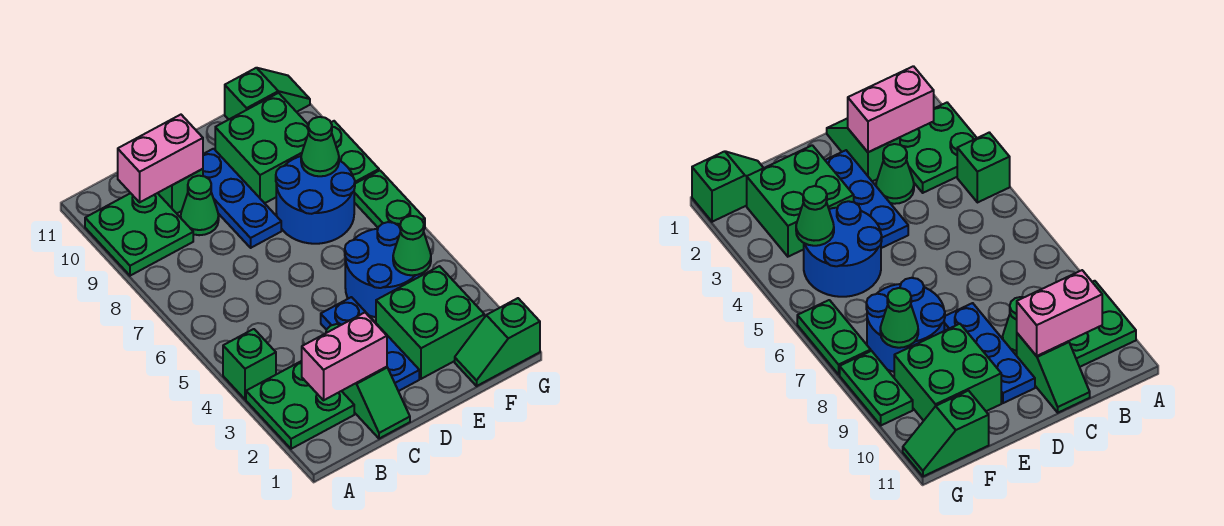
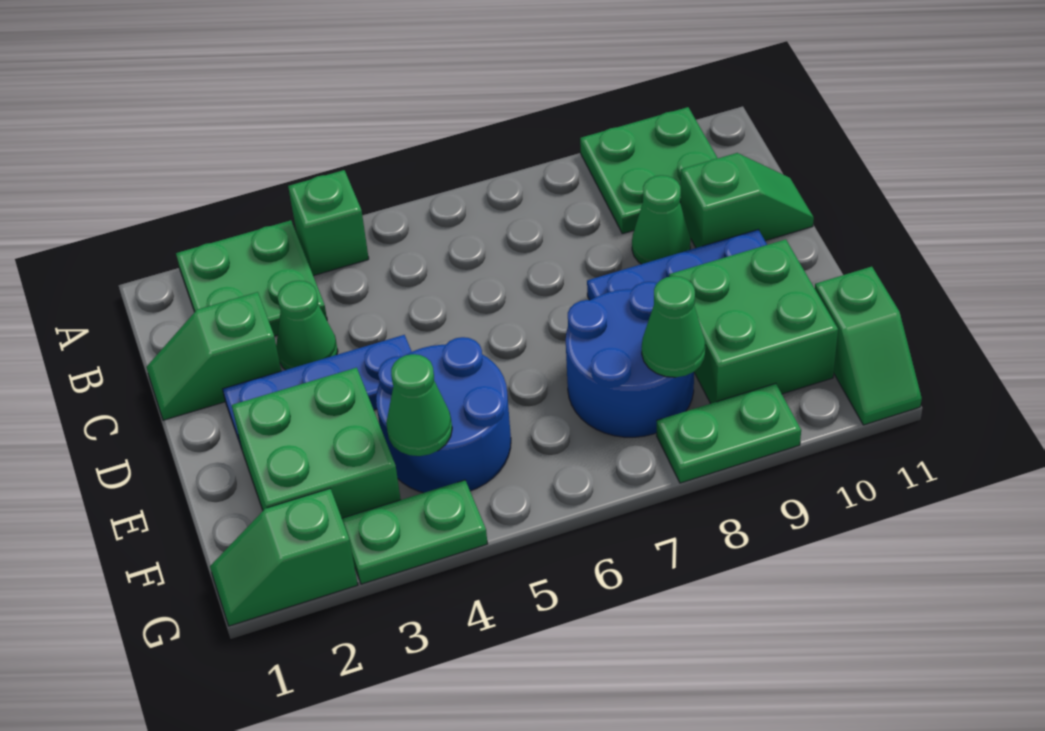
pink brick B2:C2 level 2 -> none
pink brick B10:C10 level 2 -> none
green slope F1:G1 level 1 top G -> green slope G1:G2 level 1 top 2
green plate G6:G7 level 1 -> green plate G3:G4 level 1

